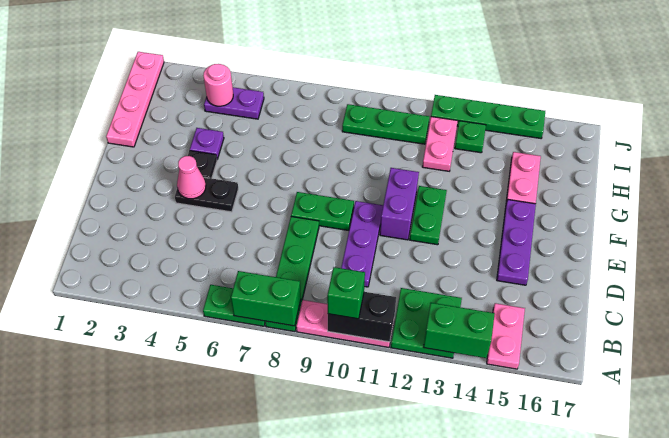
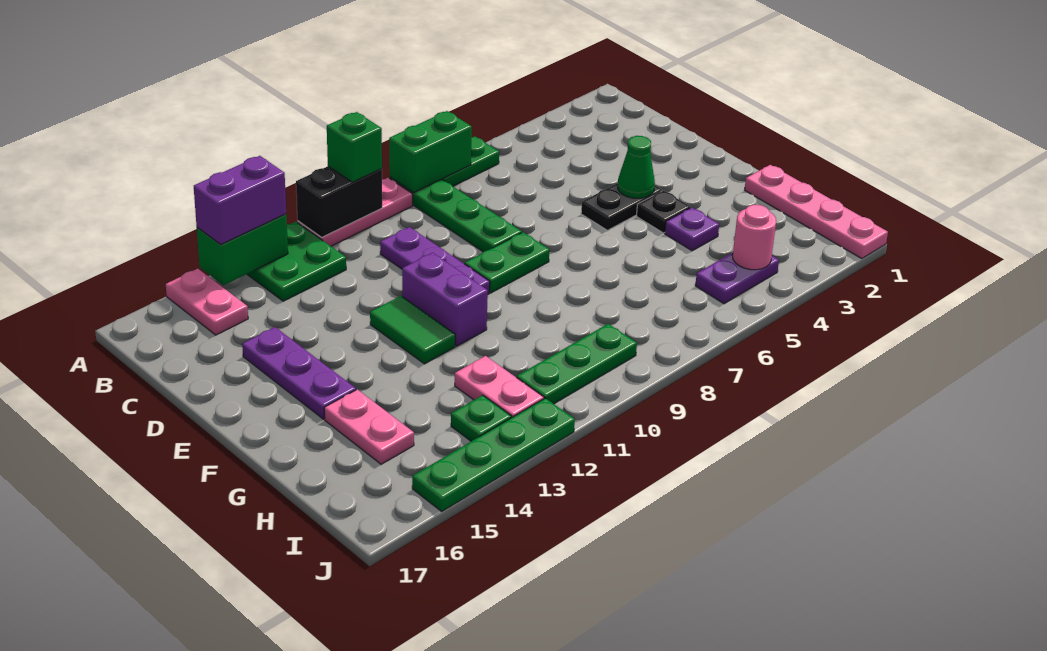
none -> purple brick A13:A14 level 3
pink cone E4 level 2 -> green cone E4 level 2
green plate E12:F12 level 1 -> green tile E12:F12 level 1

